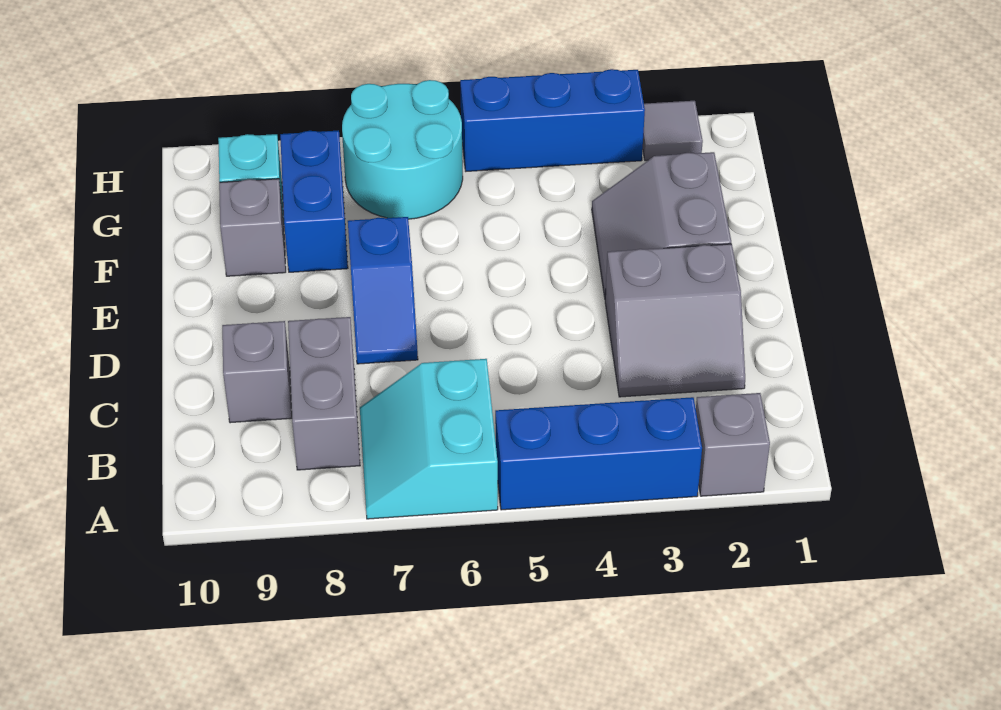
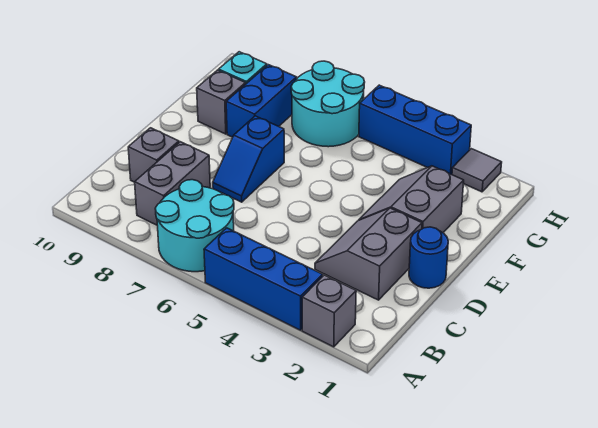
cyan slope A6:B7 level 1 top 6 -> cyan round brick A6:B7 level 1
grey slope C2:D3 level 1 top D -> grey slope C2:D3 level 1 top 2
none -> blue round brick D1 level 1

